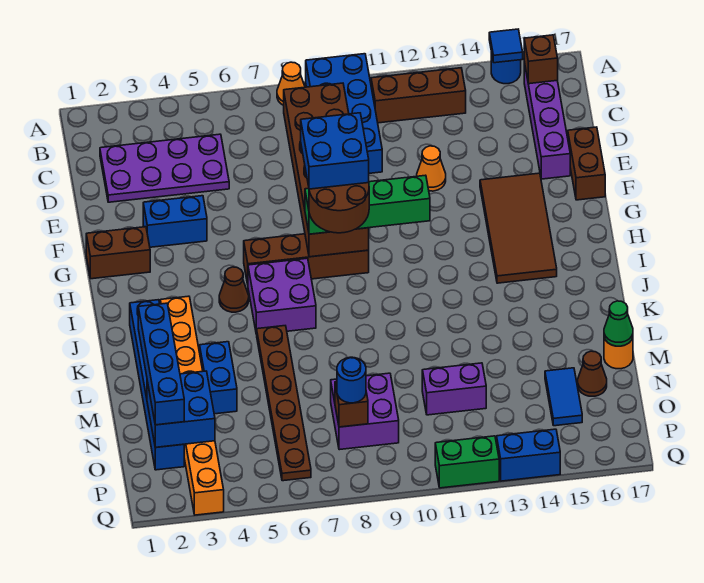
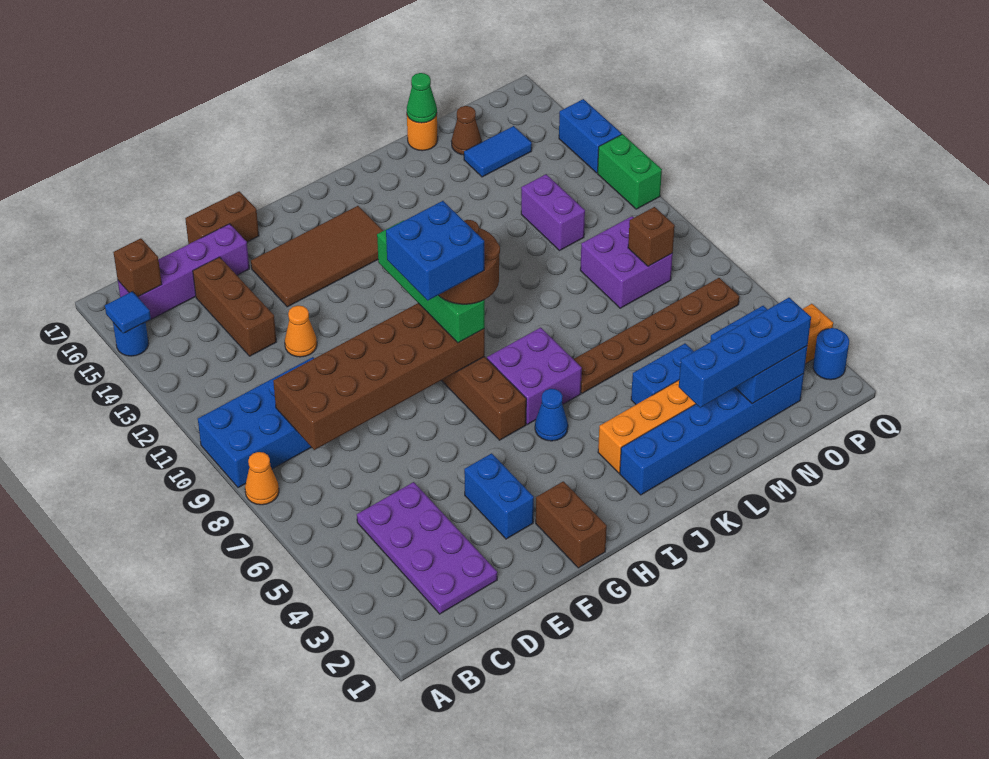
brown brick B11:B13 level 1 -> brown brick D13:D15 level 1
brown cone I5 level 1 -> blue cone I5 level 1
blue round brick O8 level 3 -> blue round brick Q2 level 1

